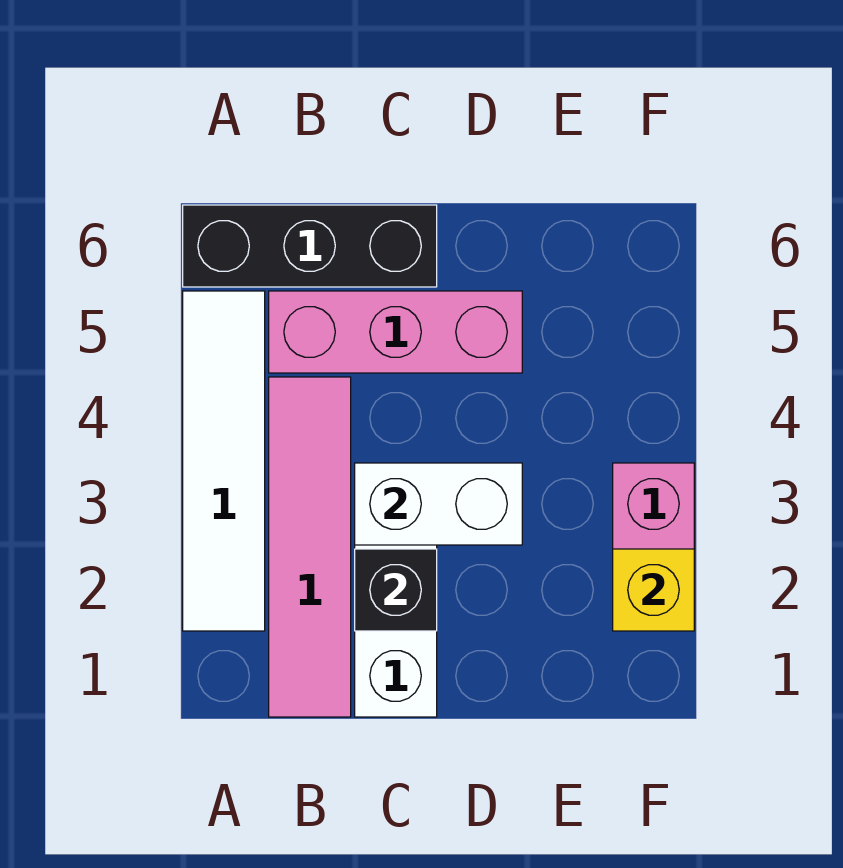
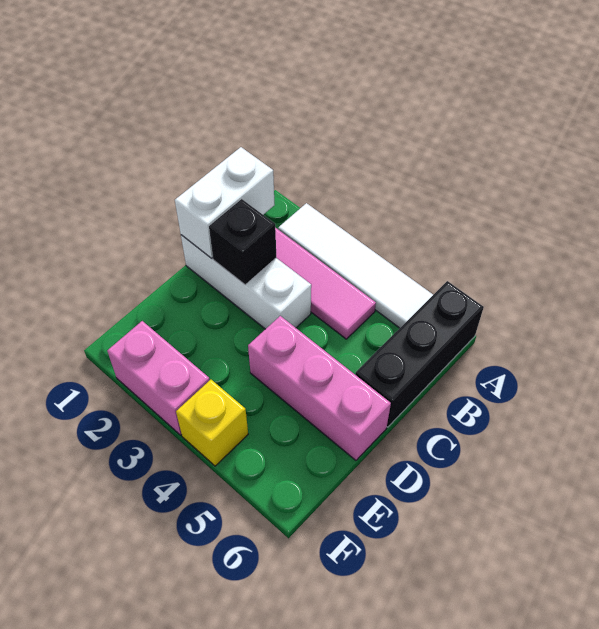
pink brick B5:D5 level 1 -> pink brick D4:D6 level 1
white brick C3:D3 level 2 -> white brick B1:C1 level 2
yellow brick F2 level 2 -> yellow brick F4 level 1

